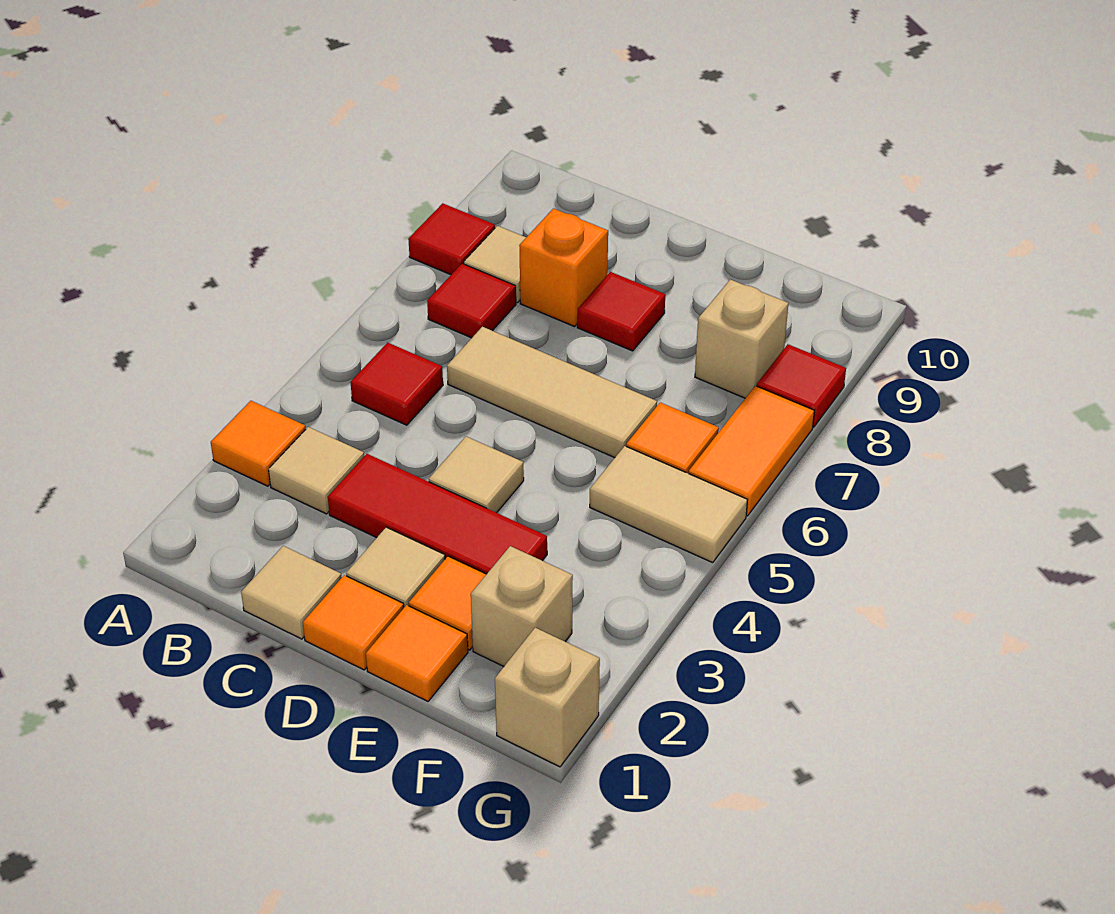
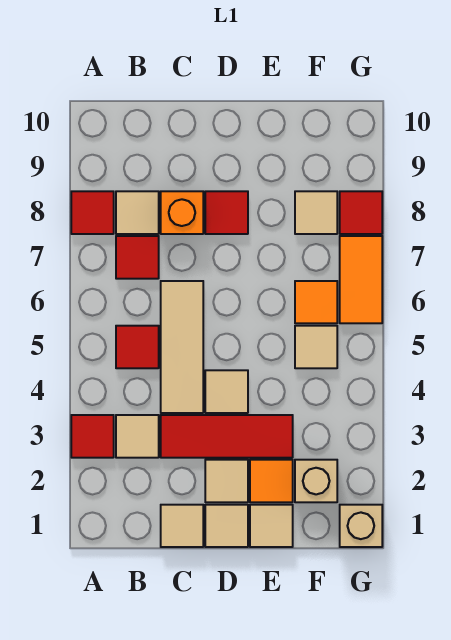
orange tile A3 level 1 -> red tile A3 level 1
tan tile C6:E6 level 1 -> tan tile C4:C6 level 1
orange tile D1 level 1 -> tan tile D1 level 1
orange tile E1 level 1 -> tan tile E1 level 1
tan tile F5:G5 level 1 -> tan tile F5 level 1
tan brick F8 level 1 -> tan tile F8 level 1

